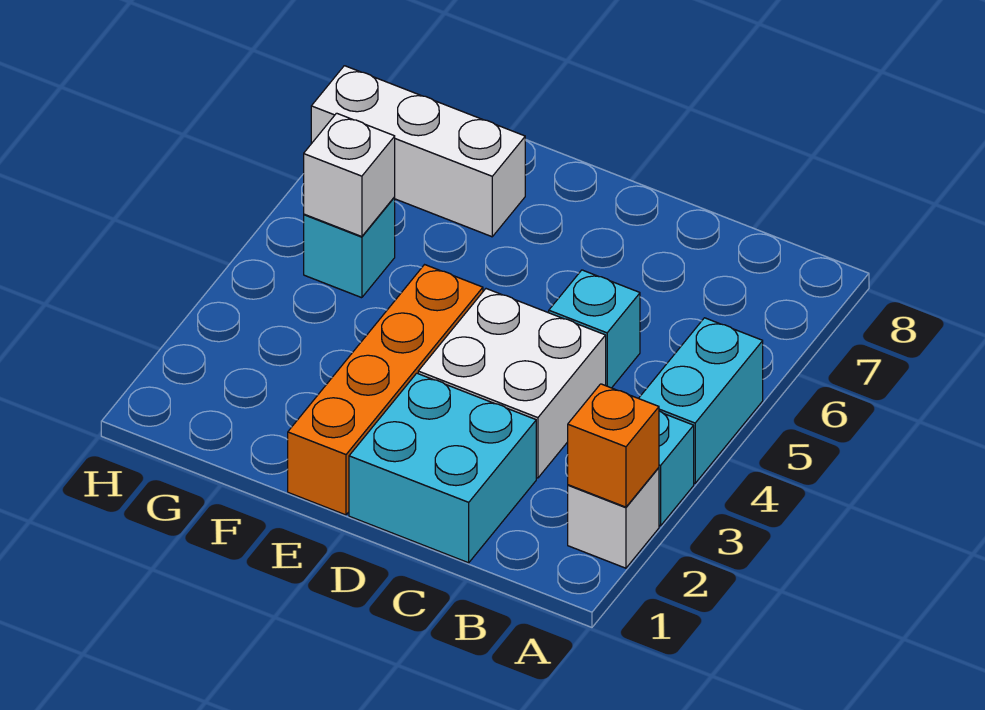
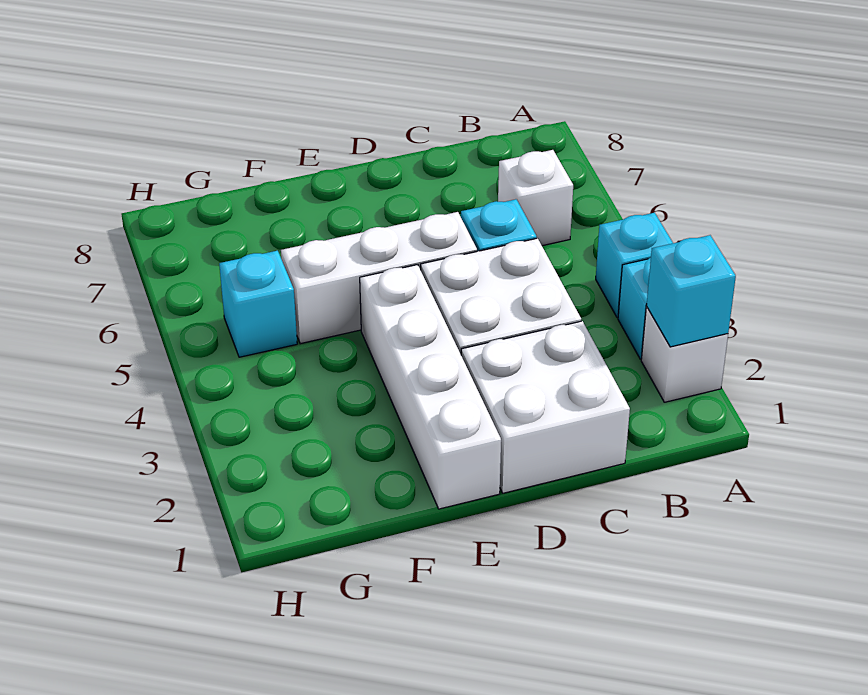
orange brick A2 level 2 -> cyan brick A2 level 2
cyan brick A4:A5 level 1 -> cyan brick A4 level 1
cyan brick C1:D2 level 1 -> white brick C1:D2 level 1
orange brick E1:E4 level 1 -> white brick E1:E4 level 1
white brick F7:H7 level 1 -> white brick D5:F5 level 1
white brick G5 level 2 -> white brick B6 level 1

